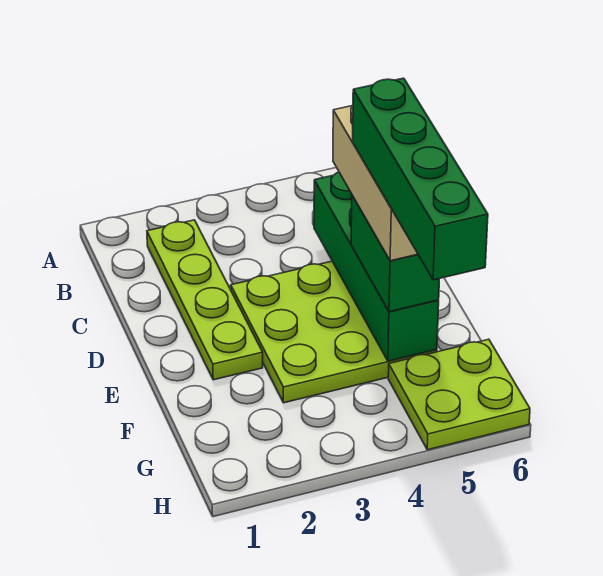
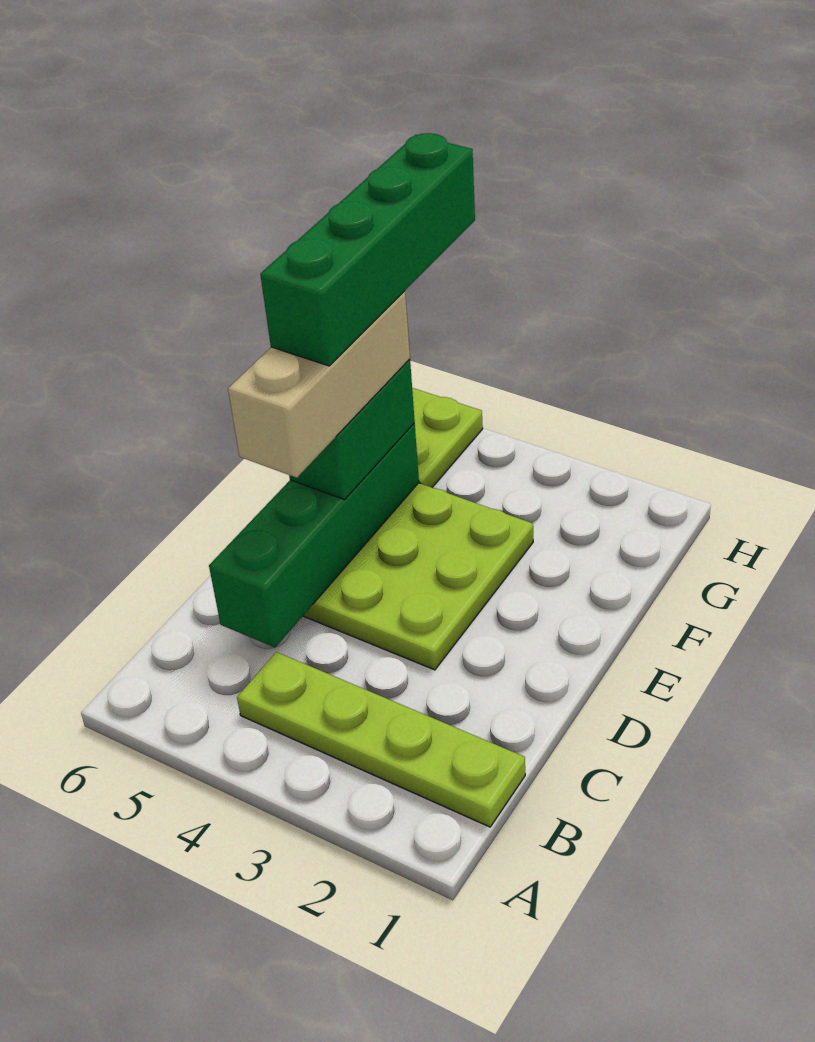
lime plate B2:E2 level 1 -> lime plate B1:B4 level 1

